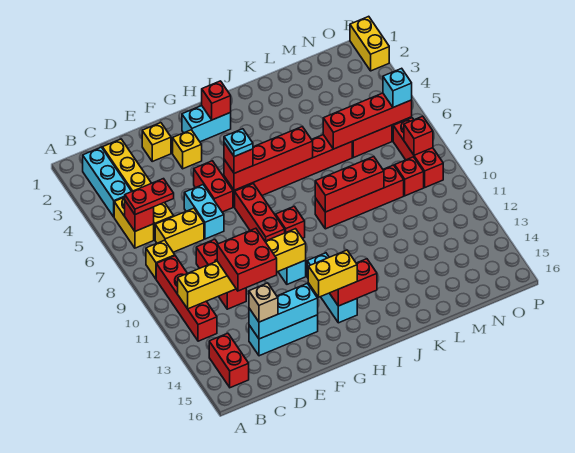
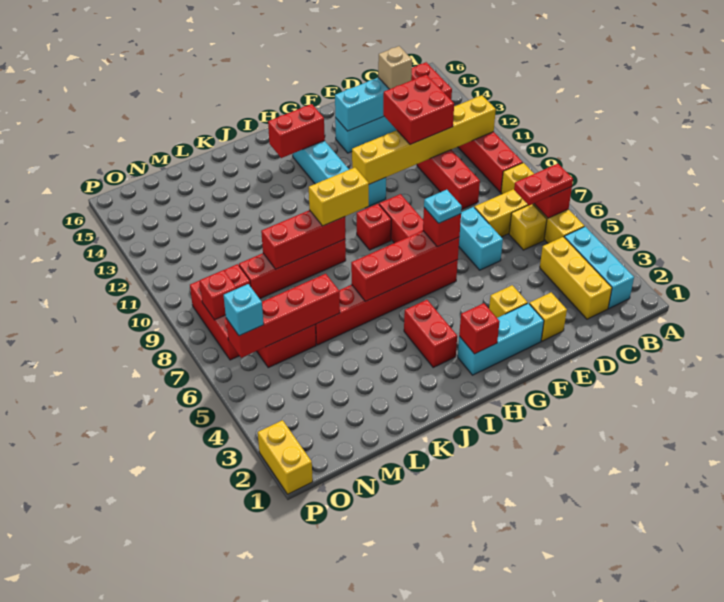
red brick F5:F6 level 1 -> red brick I3:I4 level 1
cyan brick G2:H2 level 1 -> cyan brick F2:H2 level 1
yellow brick G14:H14 level 3 -> yellow brick I9:J9 level 3

